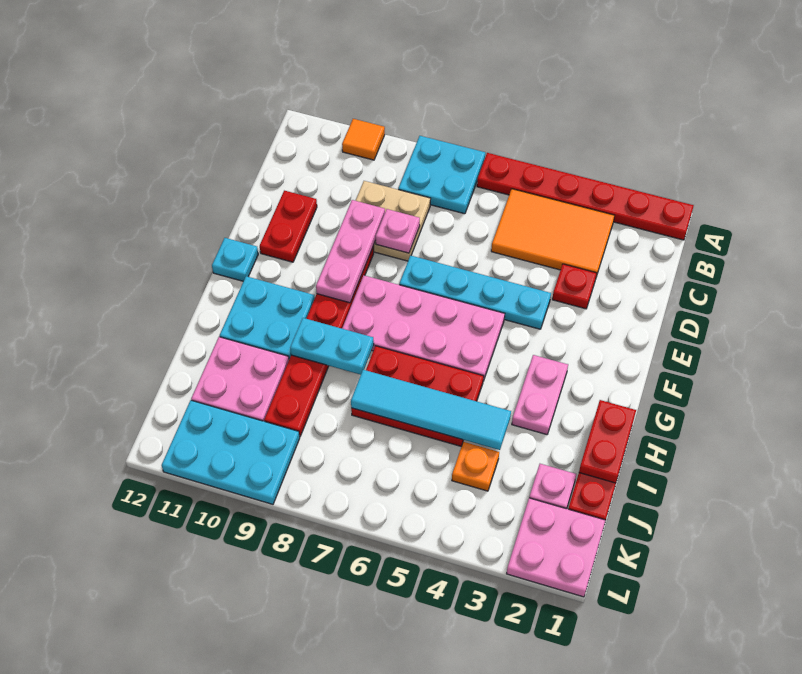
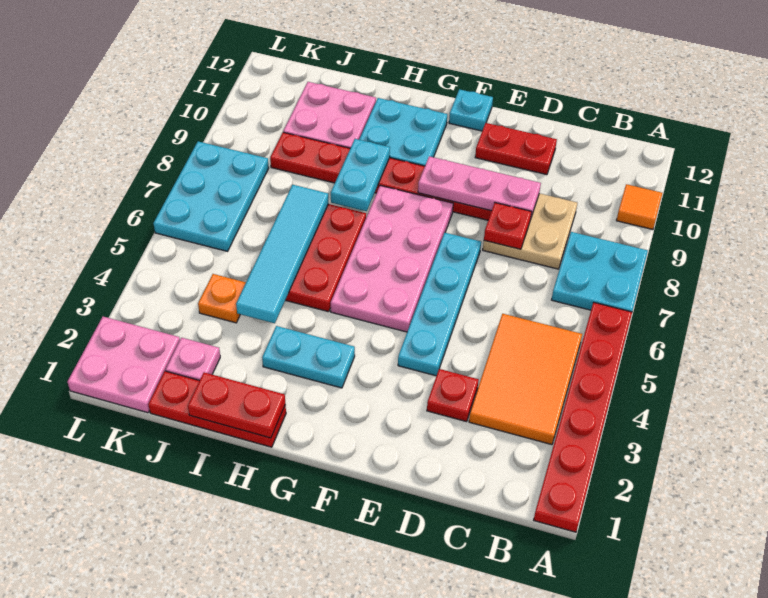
pink plate D8 level 2 -> red plate D8 level 2
pink plate G3:H3 level 1 -> cyan plate G3:H3 level 1
cyan plate K9:L11 level 1 -> cyan plate K6:L8 level 1

